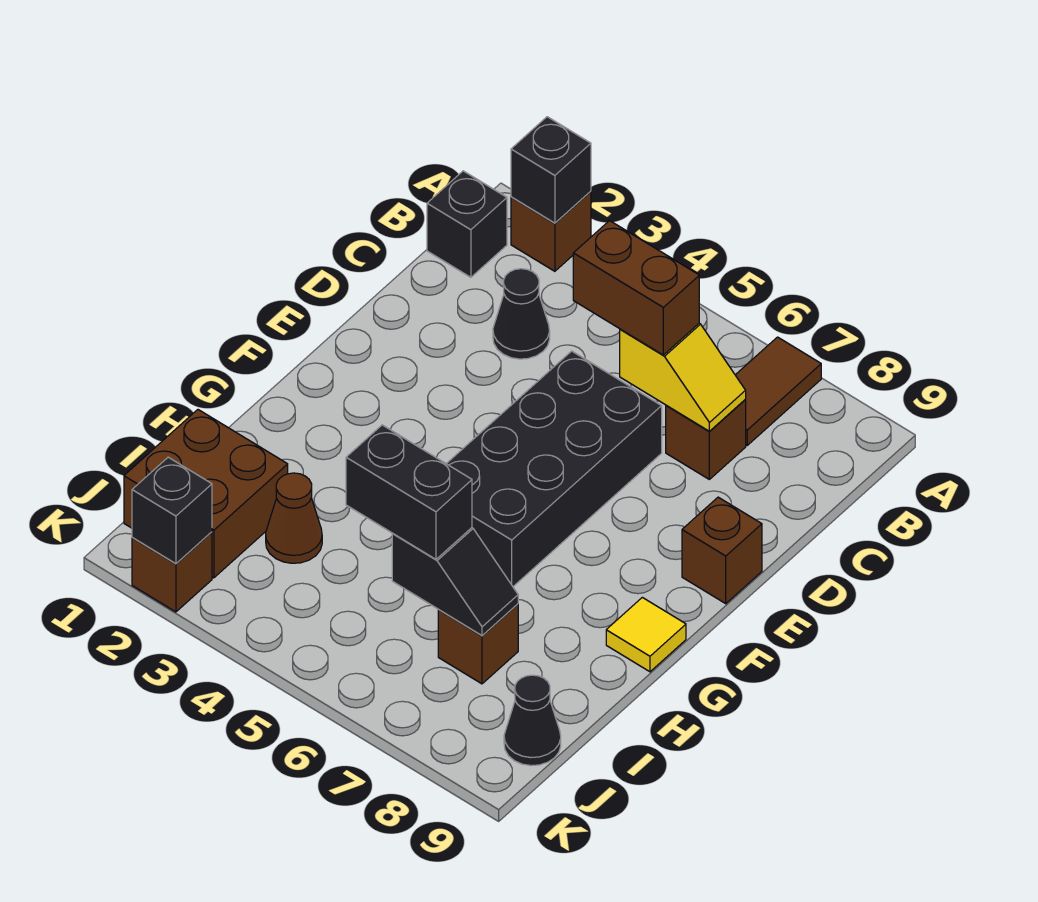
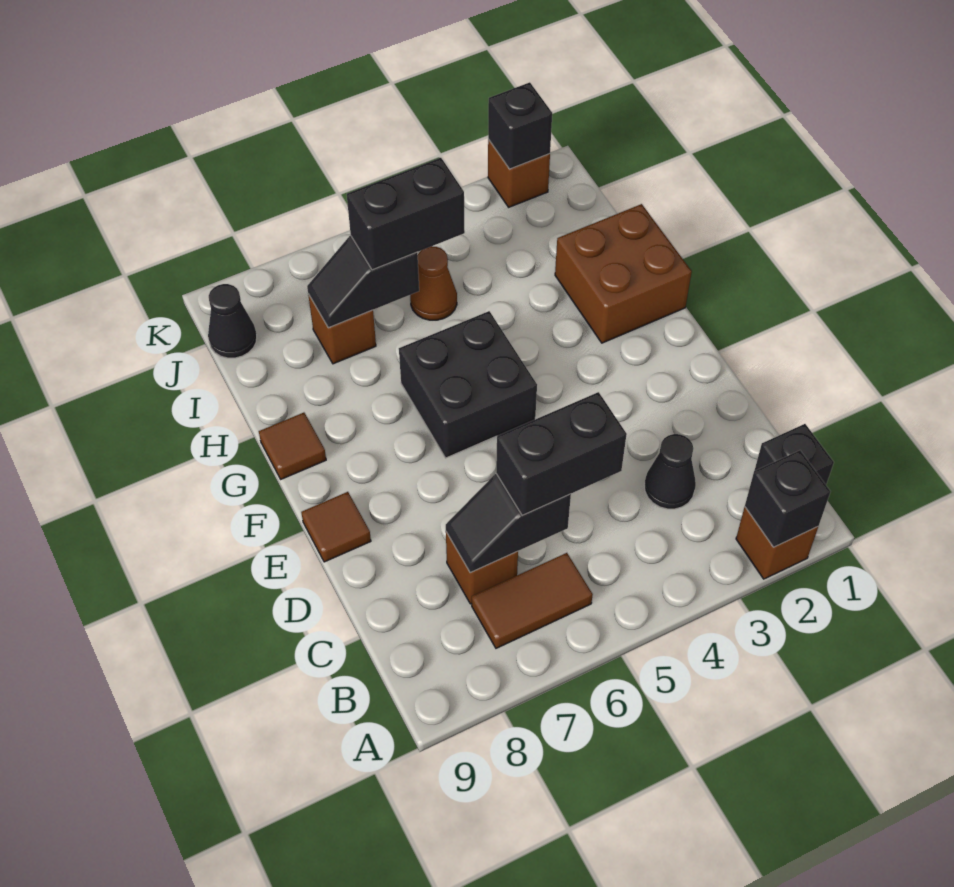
brown tile A7:B7 level 1 -> brown tile B6:B7 level 1
brown brick C5:C6 level 3 -> black brick C5:C6 level 3
yellow slope C6:C7 level 2 top 6 -> black slope C6:C7 level 2 top 6
black brick D5:G6 level 1 -> black brick F5:G6 level 1
brown brick E9 level 1 -> brown tile E9 level 1
yellow tile G9 level 1 -> brown tile G9 level 1
brown brick I1:J2 level 1 -> brown brick G1:H2 level 1
brown cone I3 level 1 -> brown cone I5 level 1

